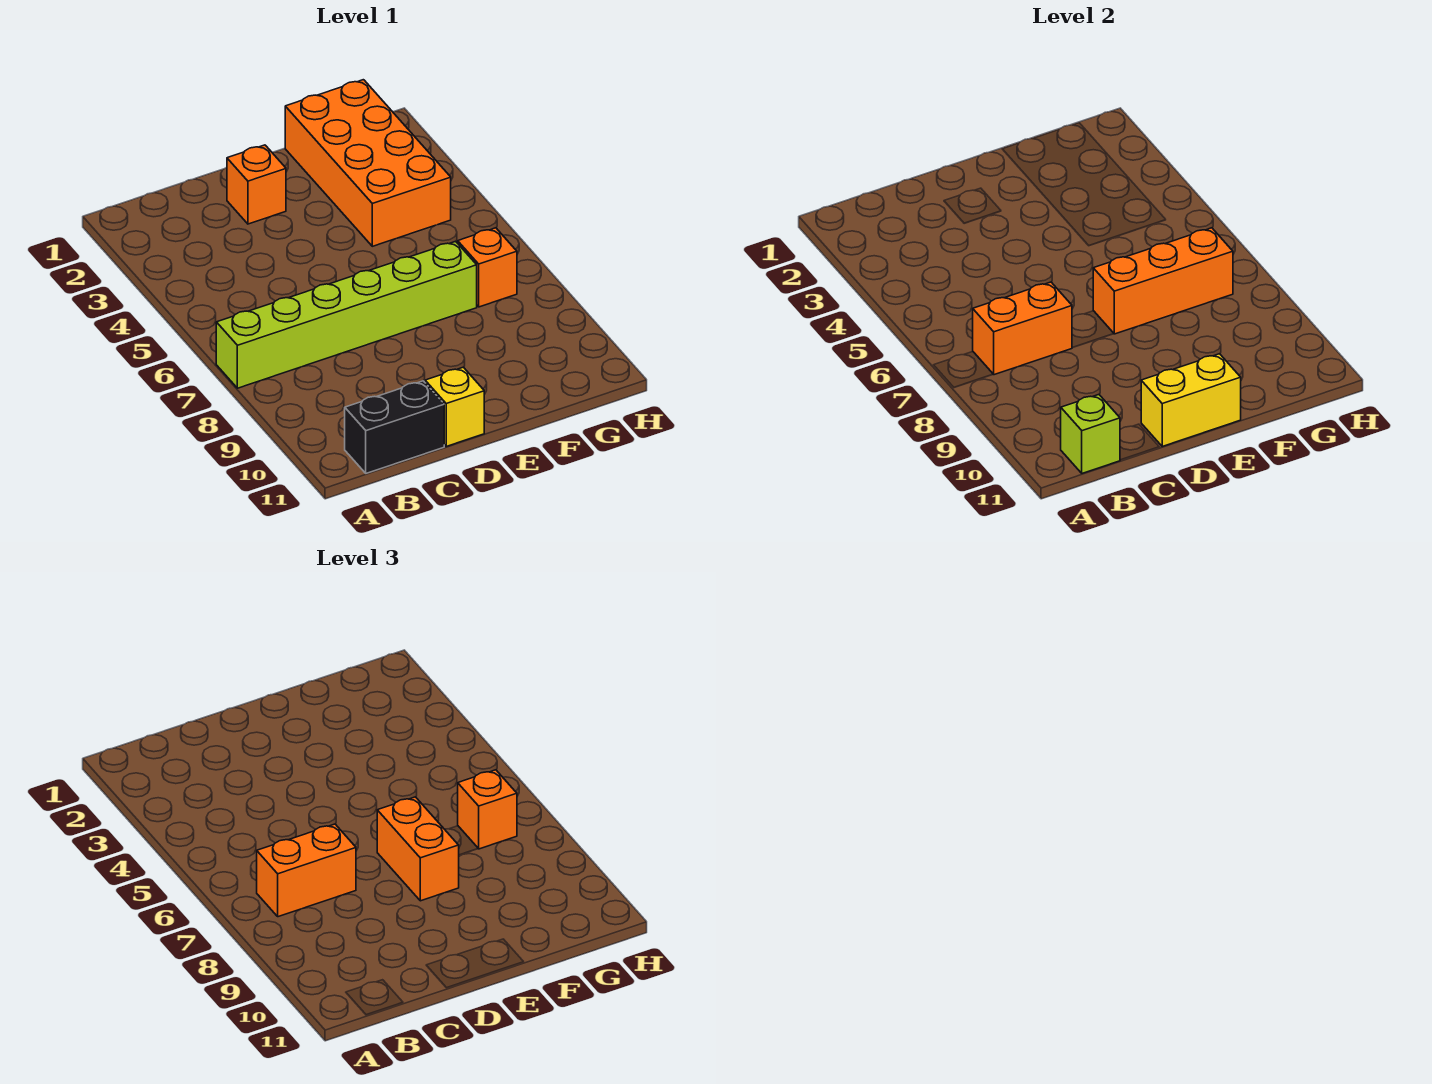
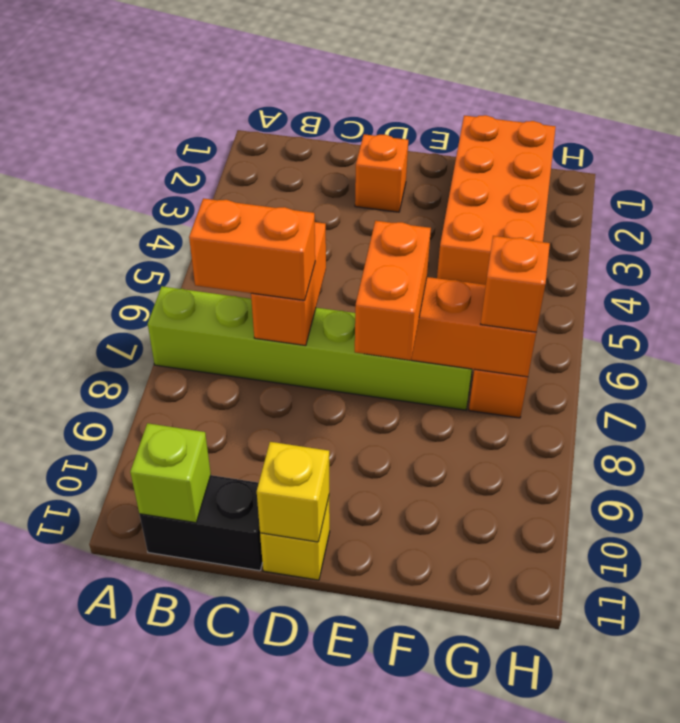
orange brick B7:C7 level 2 -> orange brick C6:C7 level 2
yellow brick D11:E11 level 2 -> yellow brick D11 level 2

